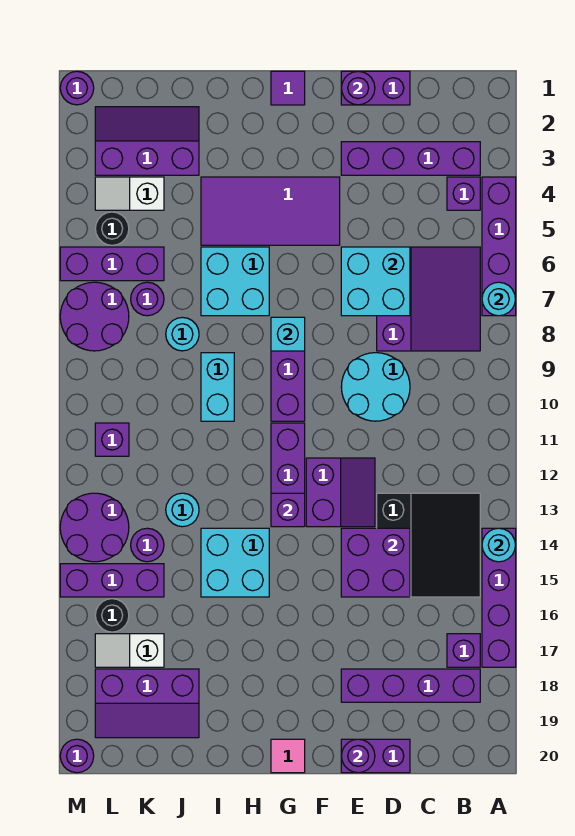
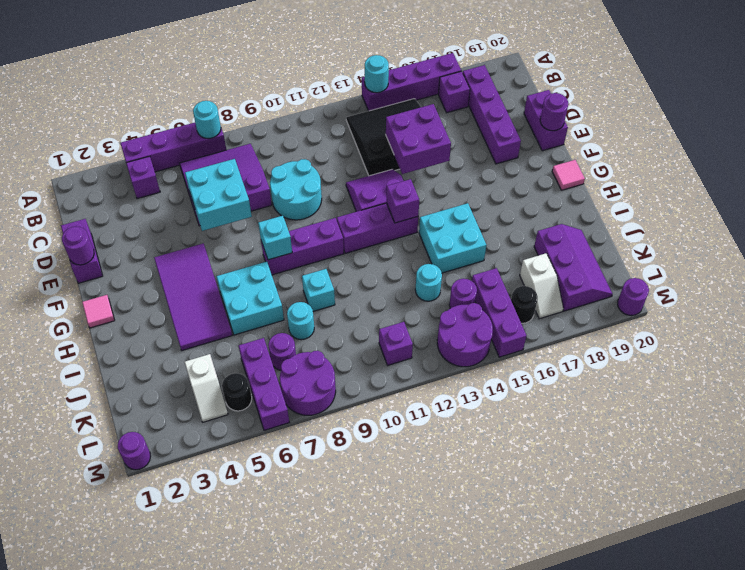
purple brick B3:E3 level 1 -> none
purple tile G1 level 1 -> pink tile G1 level 1
cyan brick I9:I10 level 1 -> cyan brick I9 level 1
purple slope J2:L3 level 1 top 3 -> none

